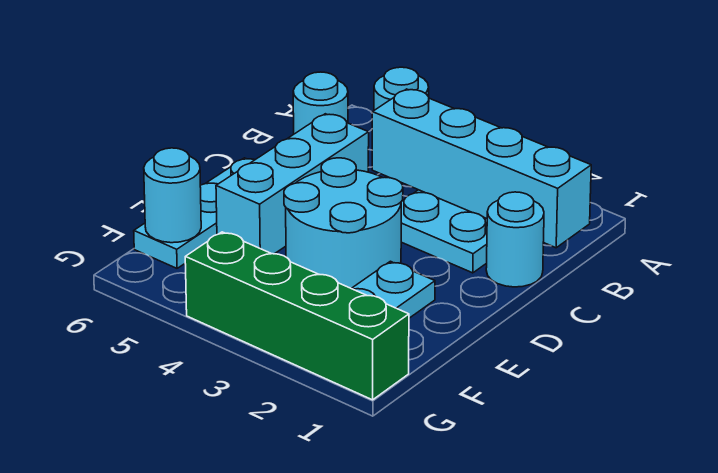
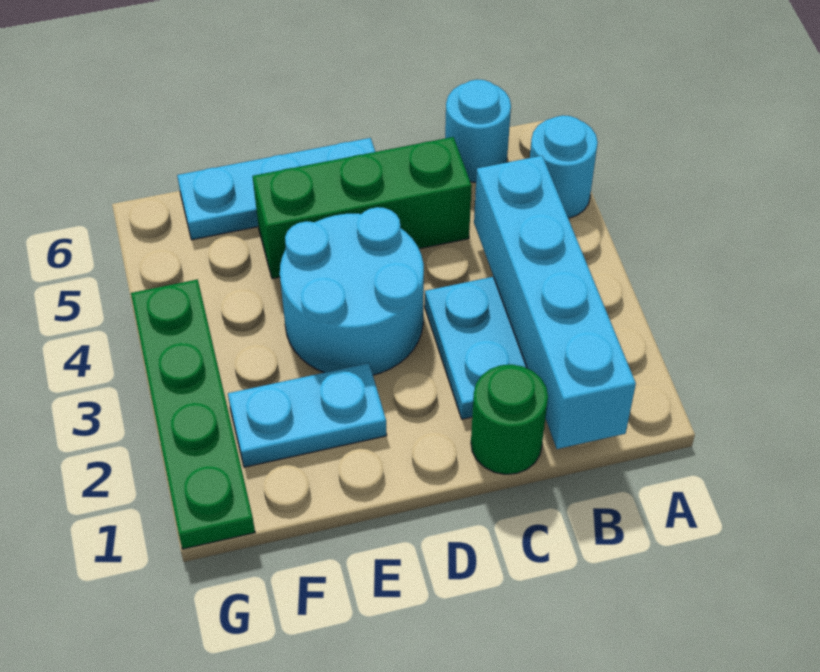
cyan round brick C1 level 1 -> green round brick C1 level 1
cyan brick C5:E5 level 1 -> green brick C5:E5 level 1
cyan round brick F6 level 2 -> none
green brick G1:G4 level 1 -> green plate G1:G4 level 1

